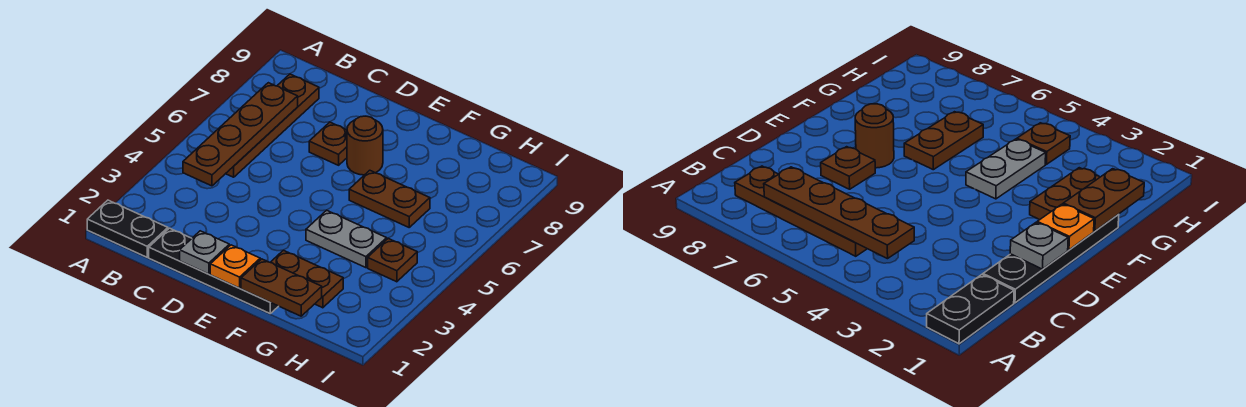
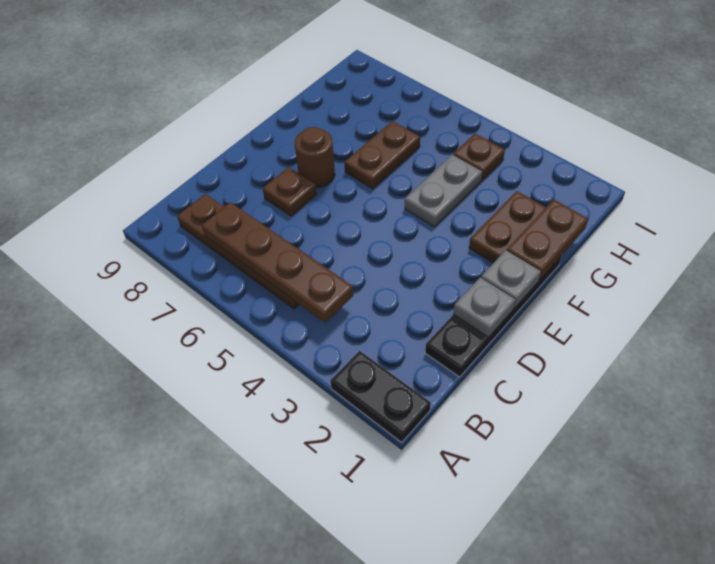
black plate A1:B1 level 1 -> black plate A1:A2 level 1
orange plate E1 level 2 -> grey plate E1 level 2

